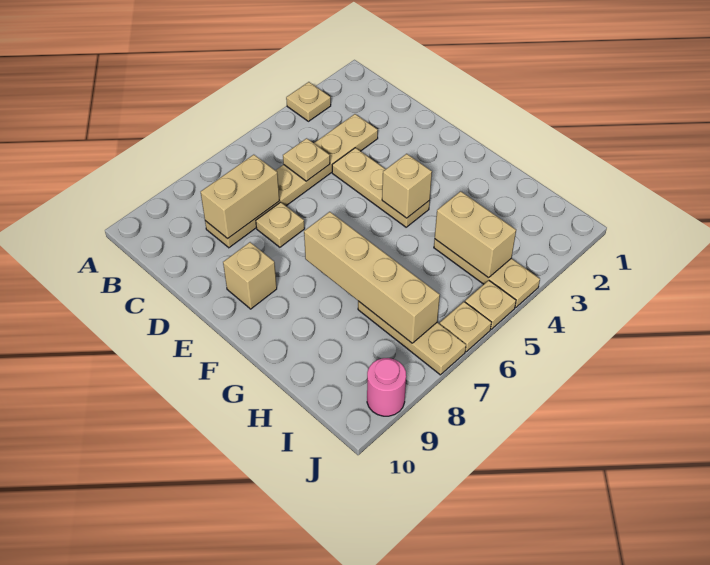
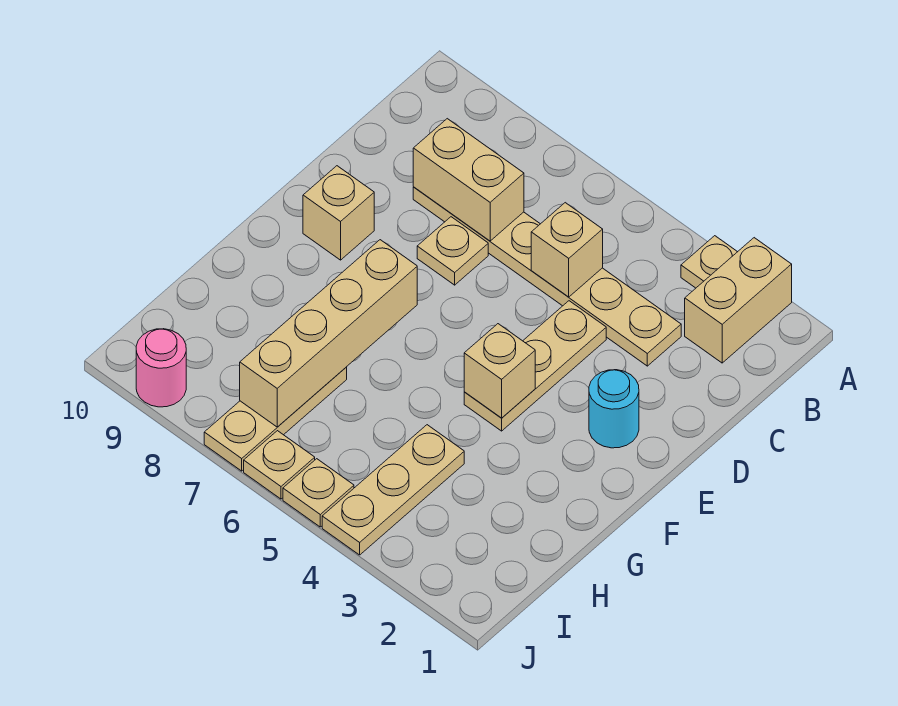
tan plate C5 level 2 -> tan brick C5 level 2
none -> cyan round brick E2 level 1
tan brick H4:I4 level 2 -> tan brick A2:B2 level 1

